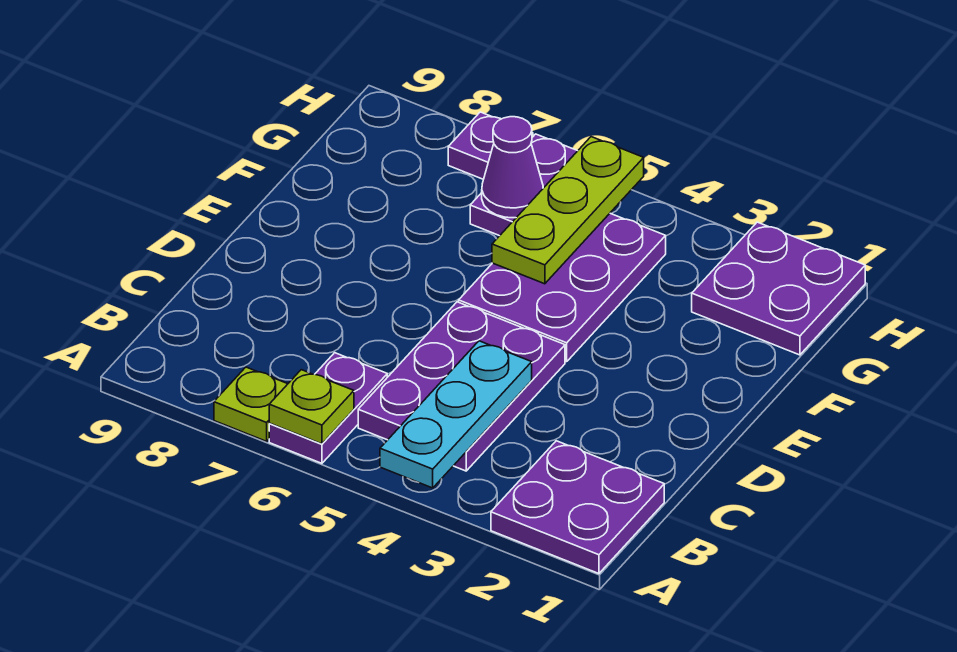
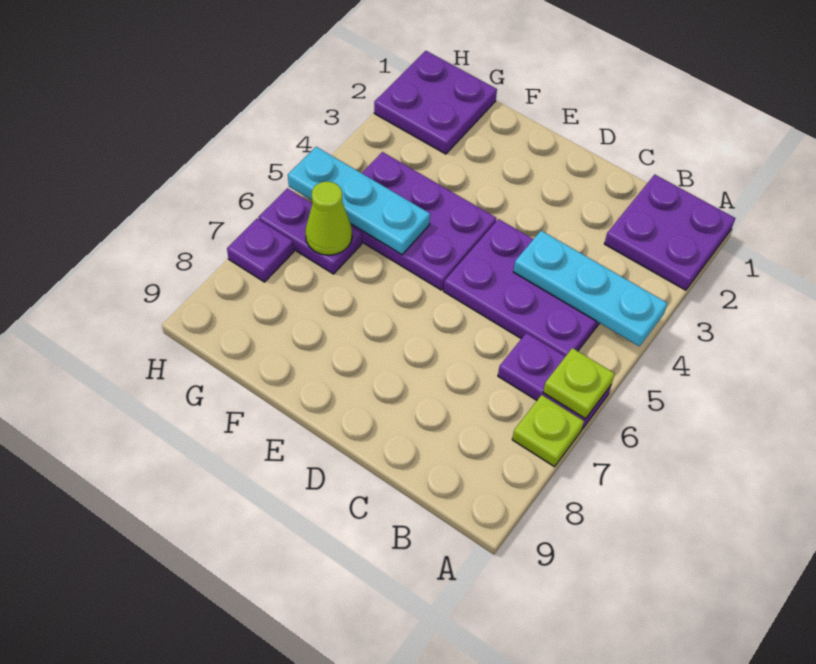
lime plate F5:H5 level 2 -> cyan plate F5:H5 level 2
purple cone G6 level 2 -> lime cone G6 level 2

